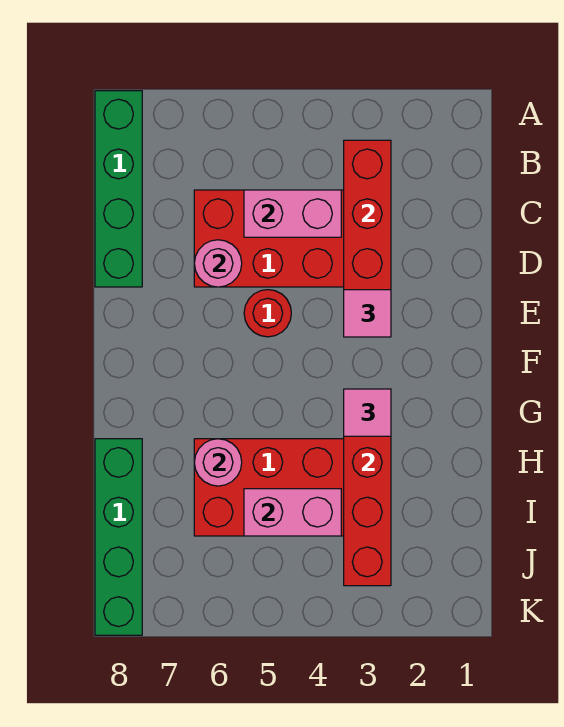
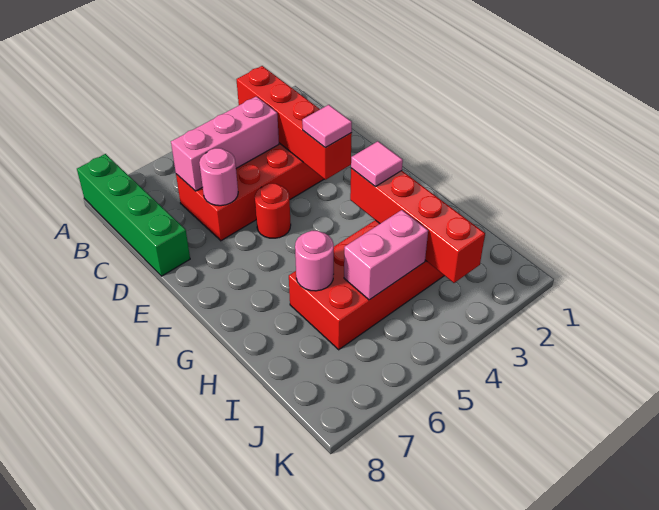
pink brick C4:C5 level 2 -> pink brick C4:C6 level 2
green brick H8:K8 level 1 -> none

